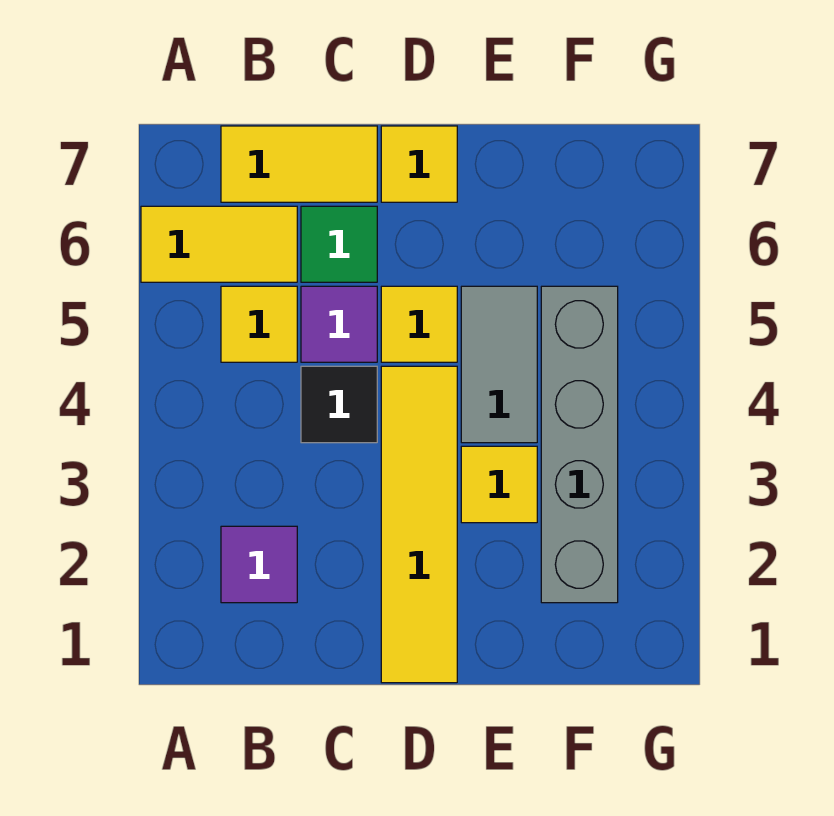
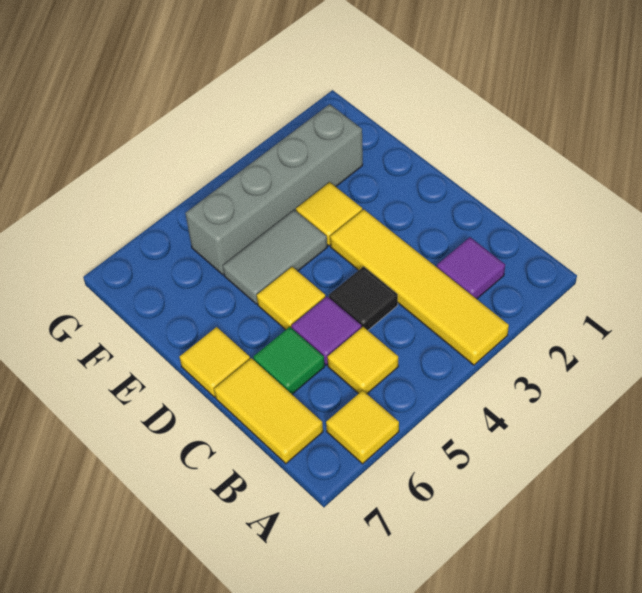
yellow tile A6:B6 level 1 -> yellow tile A6 level 1
yellow tile D1:D4 level 1 -> yellow tile A3:D3 level 1

